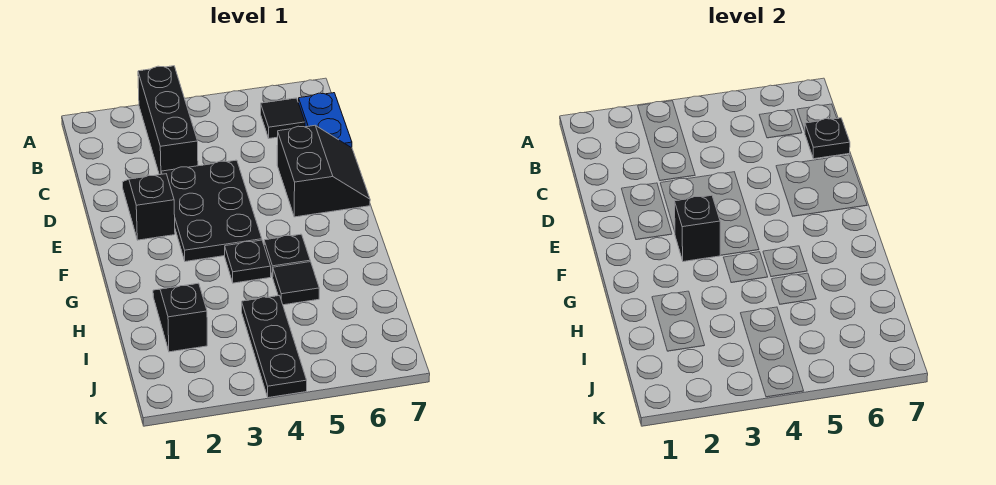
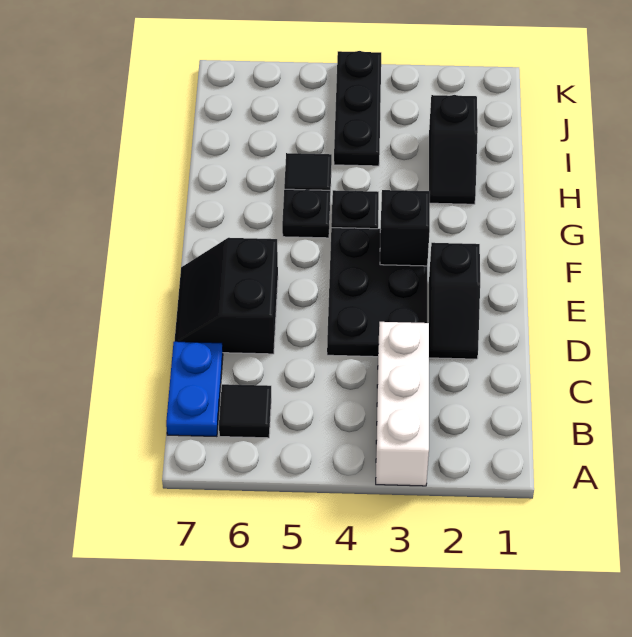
black brick A3:C3 level 1 -> white brick A3:C3 level 1
black plate C7 level 2 -> none

